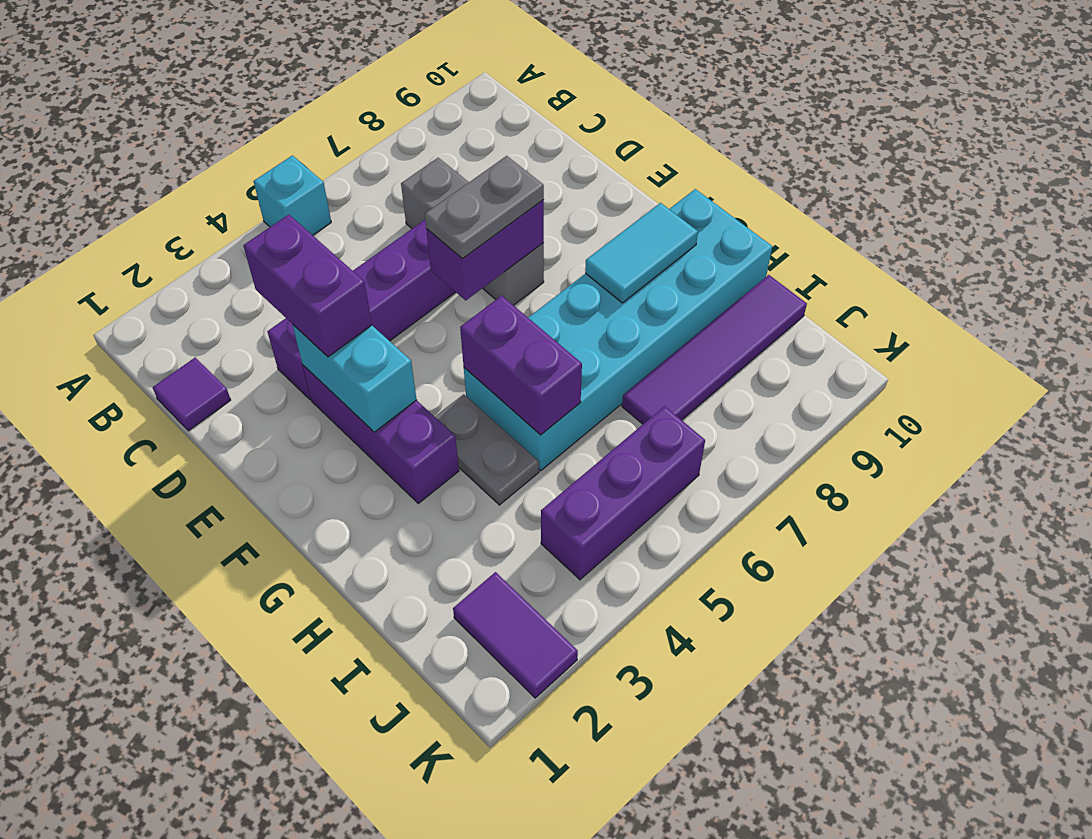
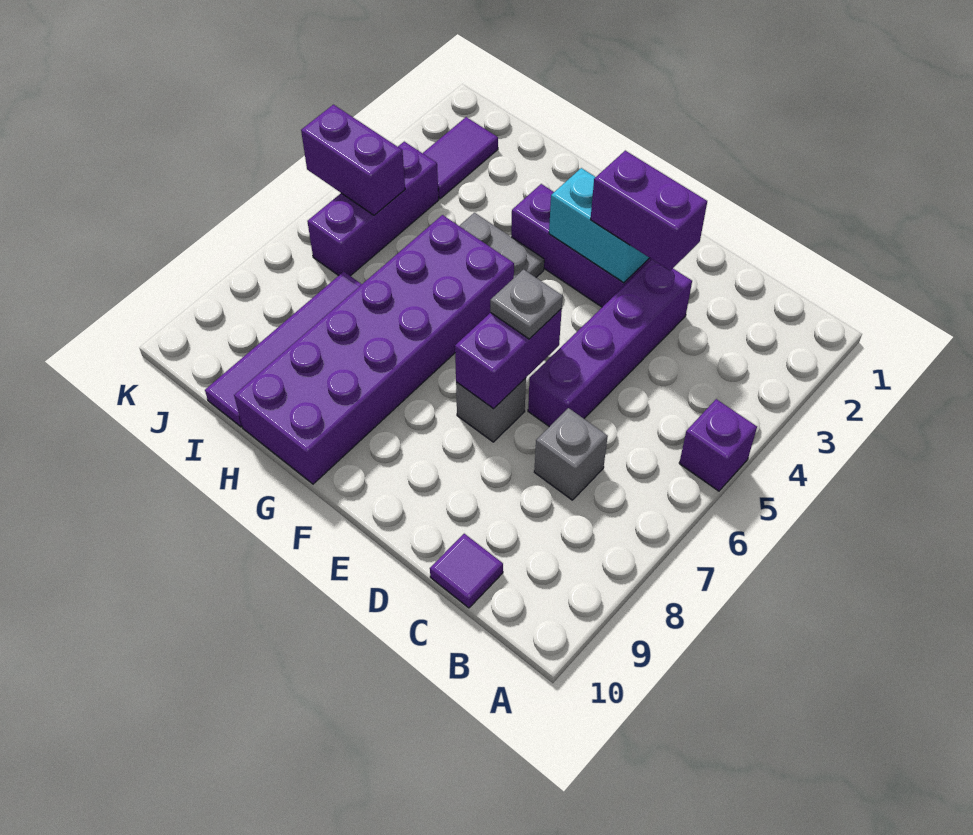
cyan brick A5 level 1 -> purple brick A5 level 1
purple tile C1 level 1 -> purple tile C10 level 1
grey plate E6:E7 level 3 -> grey plate E6 level 3
cyan brick G5:H10 level 1 -> purple brick G5:H10 level 1
purple brick G5:H5 level 2 -> purple brick J5:K5 level 2
cyan tile G8:G9 level 2 -> none
purple tile J2:K2 level 1 -> purple tile J2:J3 level 1

